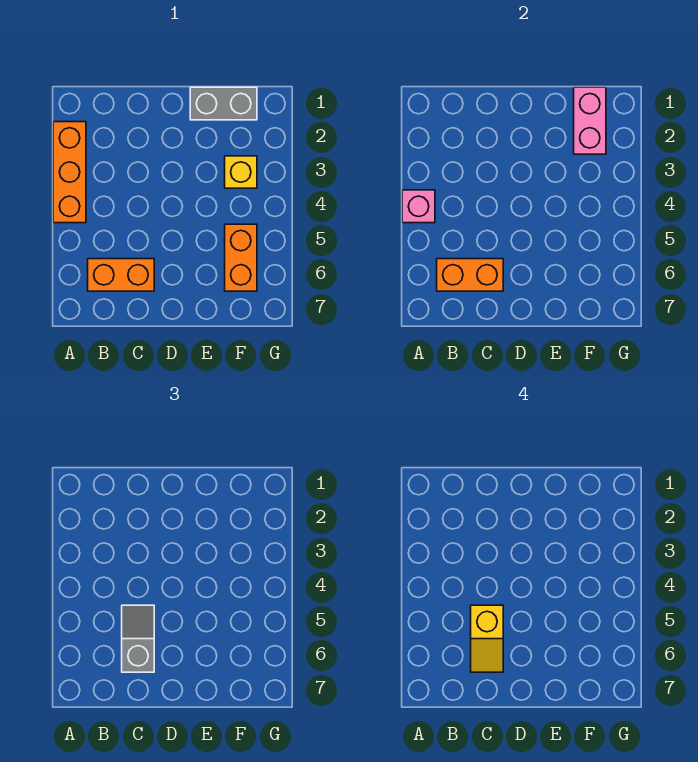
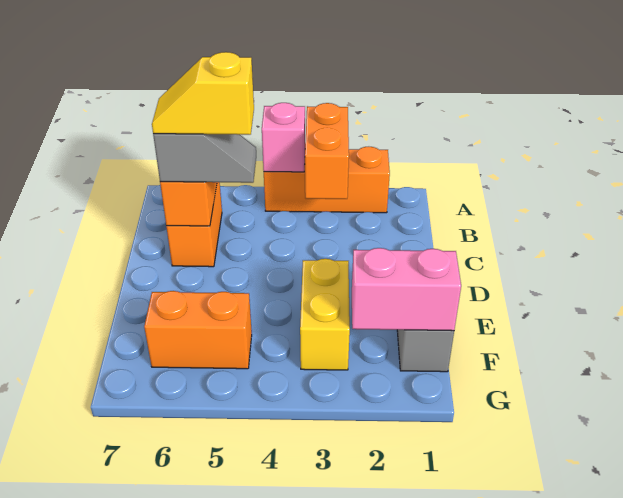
none -> orange brick A3:B3 level 2
yellow brick F3 level 1 -> yellow brick E3:F3 level 1

